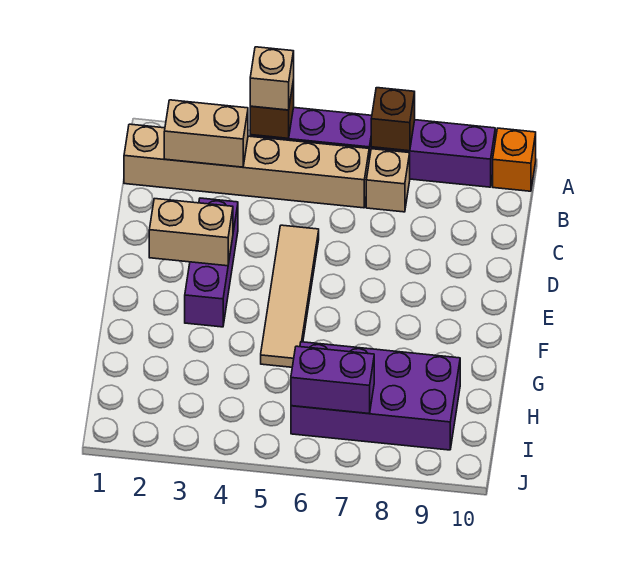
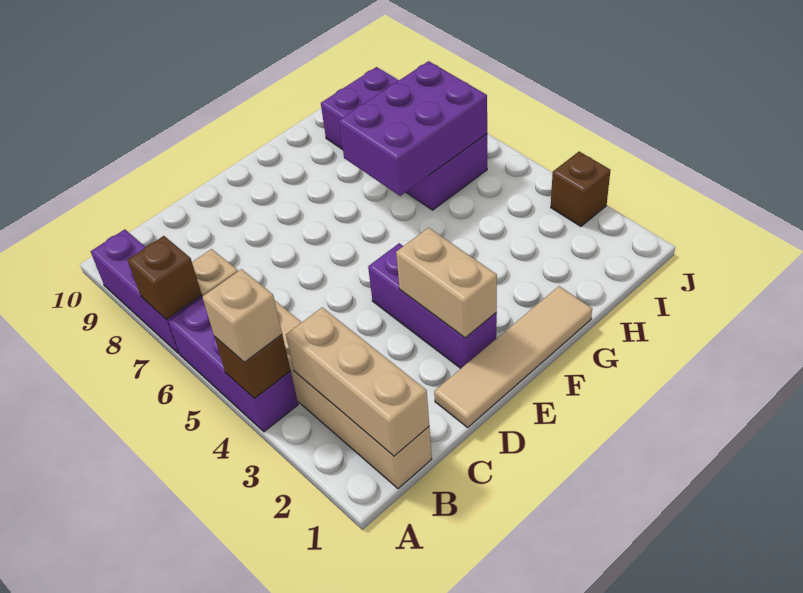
orange brick A10 level 1 -> none
tan brick B2:B3 level 2 -> tan brick B1:B3 level 2
purple brick D3:F3 level 1 -> purple brick E2:E4 level 1
tan tile D5:G5 level 1 -> tan tile D1:G1 level 1
purple brick I6:I7 level 2 -> purple brick G6:I7 level 2
none -> brown brick J3 level 1

